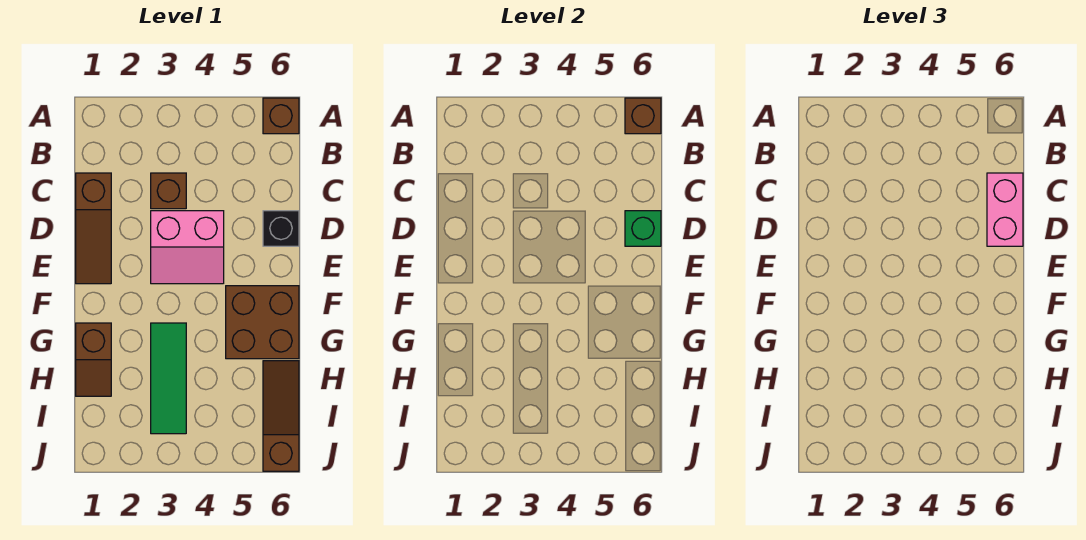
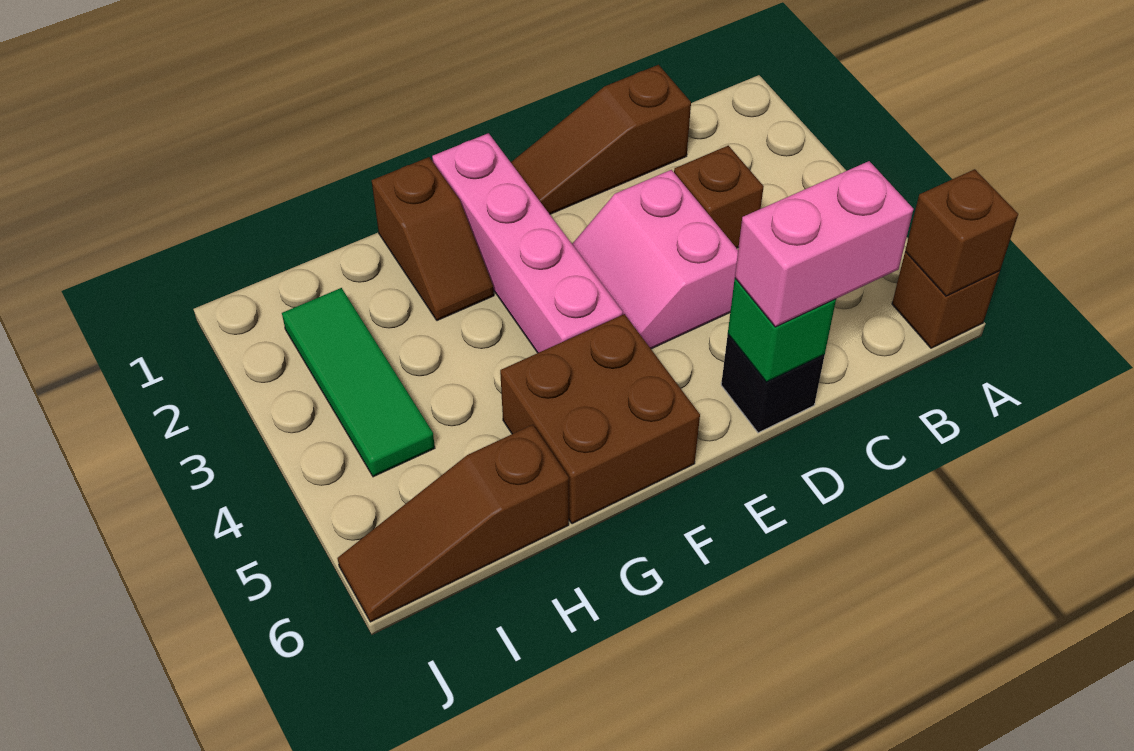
none -> pink brick F1:F4 level 1
brown slope G1:H1 level 1 top G -> brown slope G1:G2 level 1 top 1
green tile G3:I3 level 1 -> green tile I2:I4 level 1
brown slope H6:J6 level 1 top J -> brown slope H6:J6 level 1 top H

